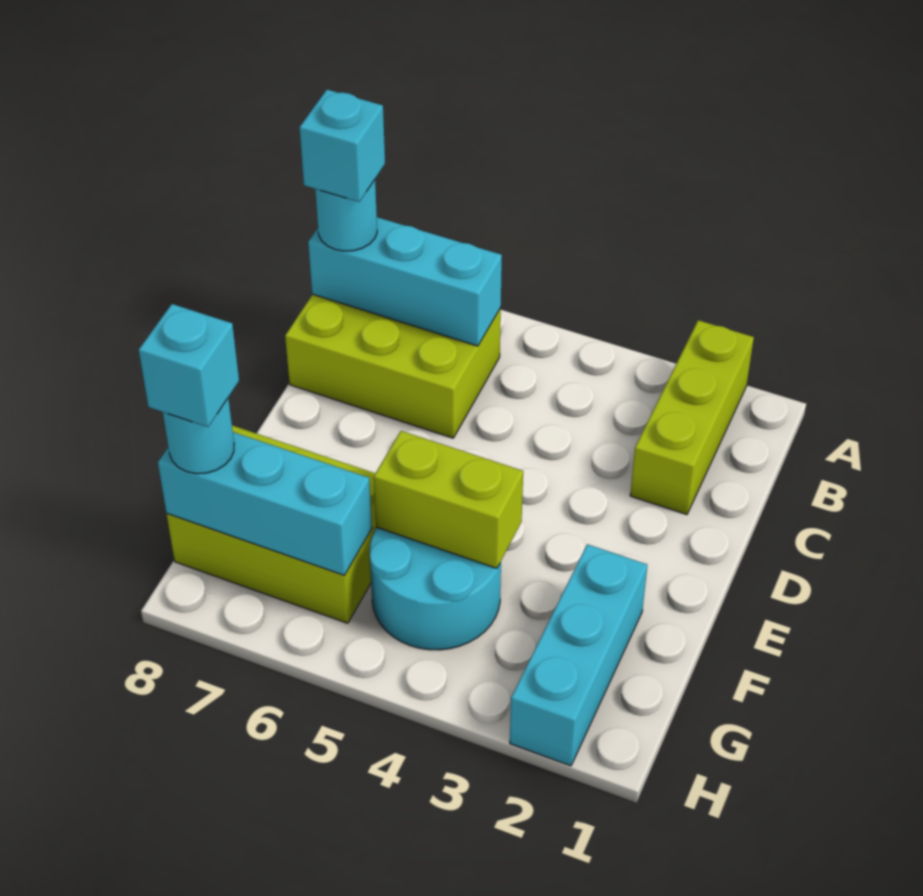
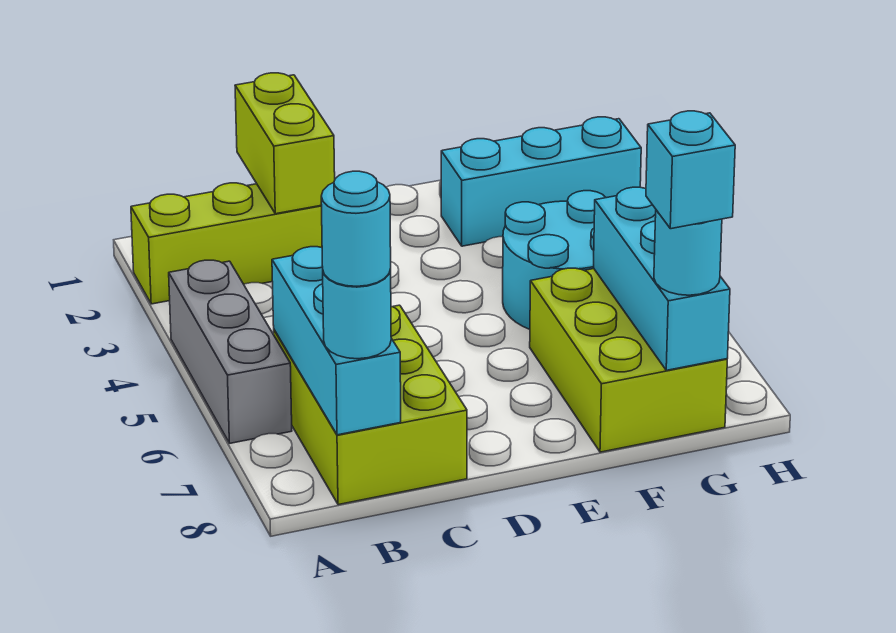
none -> grey brick A4:A6 level 1
cyan brick B8 level 4 -> cyan round brick B8 level 4
lime brick F4:F5 level 2 -> lime brick C1:C2 level 2

